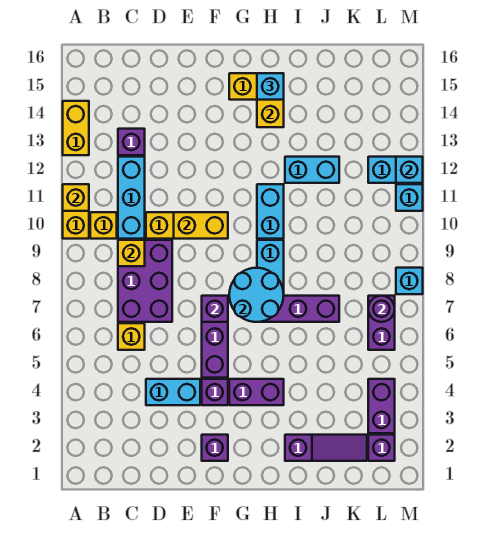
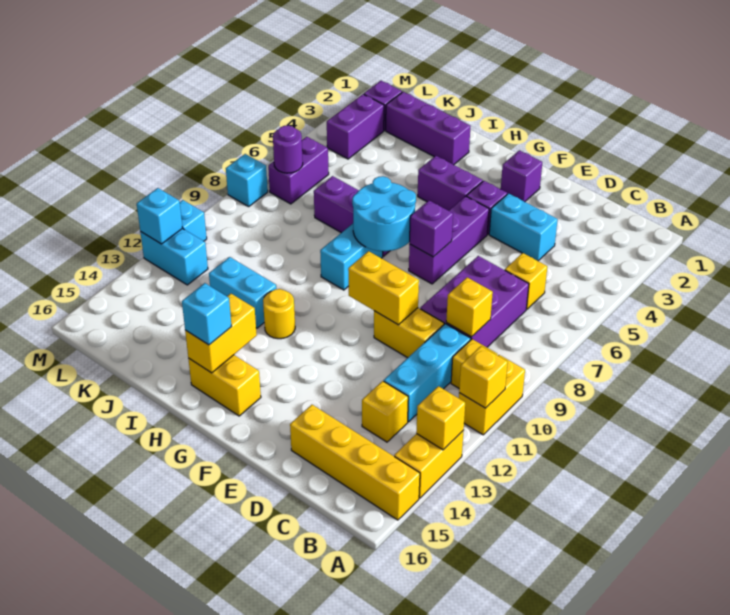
none -> yellow brick A13 level 2
none -> yellow brick A15:D15 level 1
purple brick C13 level 1 -> yellow brick C13 level 1
cyan brick H10:H11 level 1 -> none
none -> yellow round brick H12 level 1
purple slope I2:K2 level 1 top I -> purple brick I2:K2 level 1

